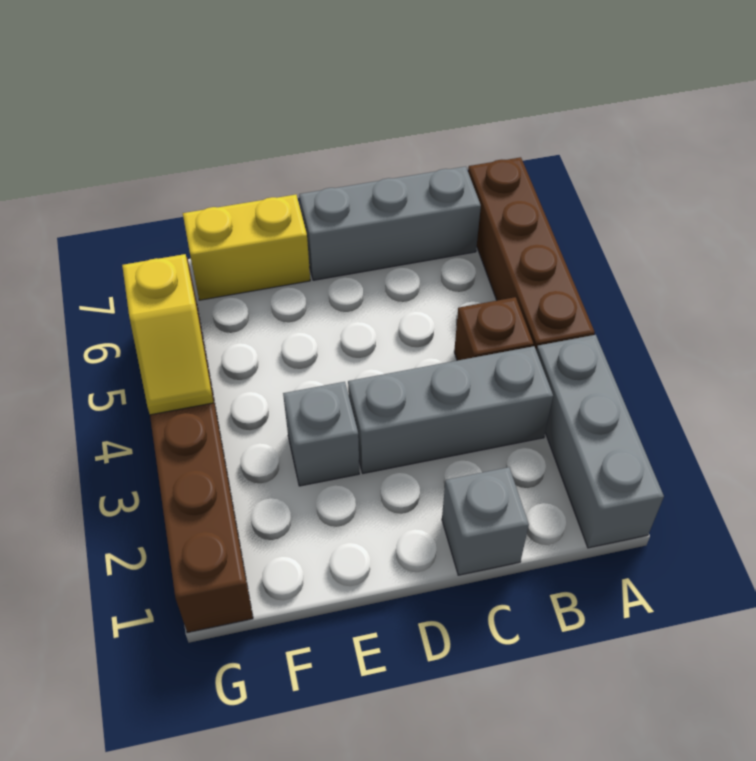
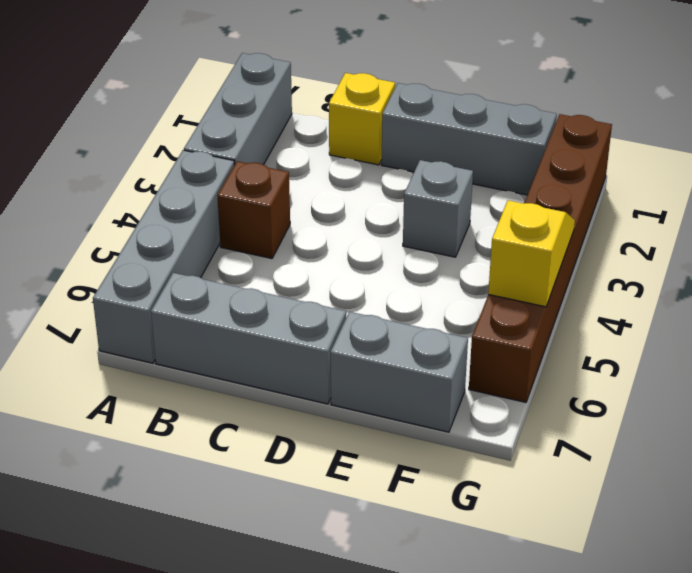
brown brick A4:A7 level 1 -> grey brick A4:A7 level 1
grey brick B3:D3 level 1 -> grey brick D1:F1 level 1
grey brick C1 level 1 -> yellow brick C1 level 1
yellow brick E7:F7 level 1 -> grey brick E7:F7 level 1

